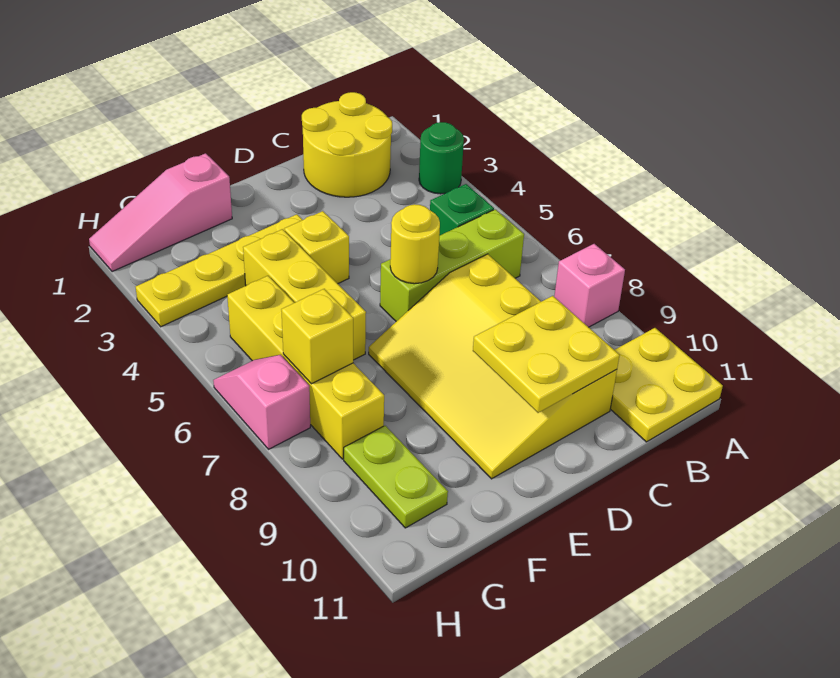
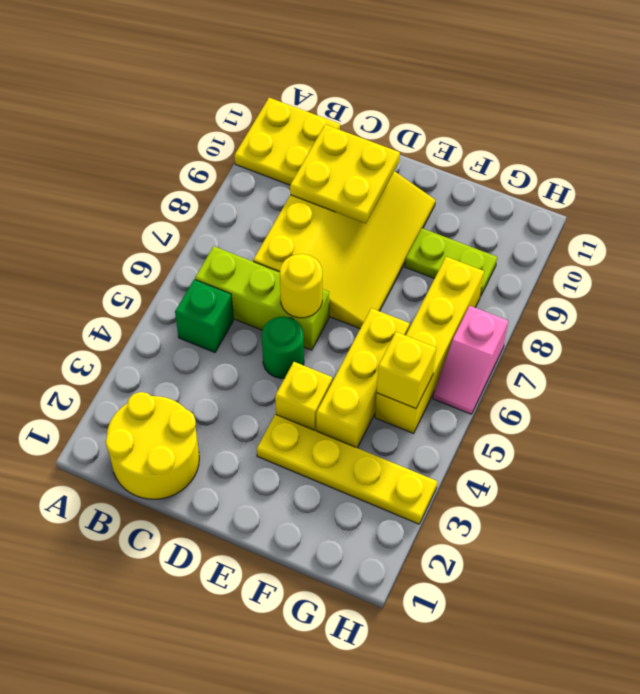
green round brick A3 level 1 -> green round brick D5 level 1
pink brick A8 level 1 -> none
pink slope F1:H1 level 1 top F -> none
yellow brick G7 level 2 -> yellow brick G5 level 2
lime plate G9:G10 level 1 -> lime plate F9:G9 level 1

